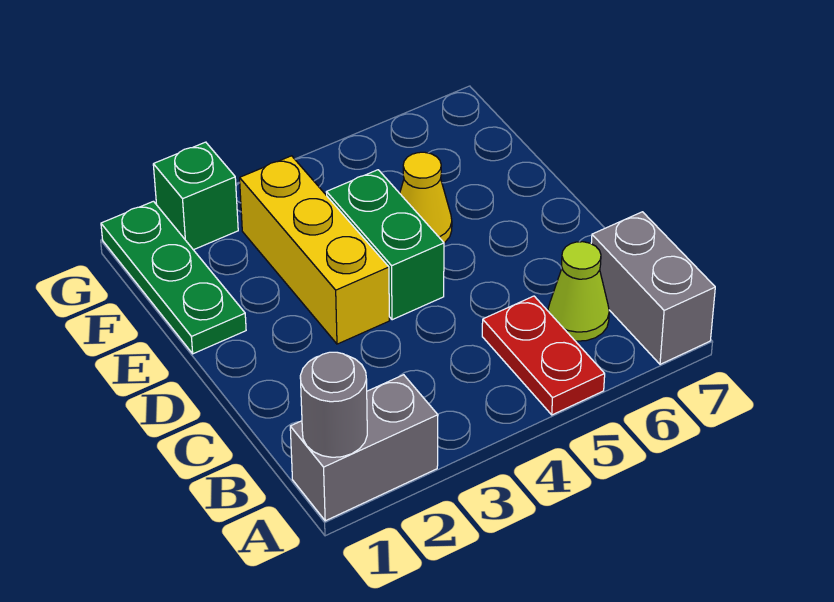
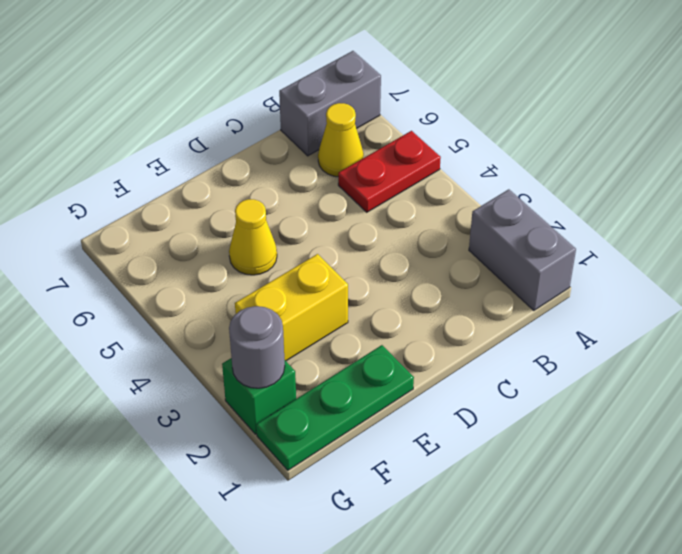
grey round brick A1 level 2 -> grey round brick G2 level 2
lime cone B6 level 1 -> yellow cone B6 level 1
yellow brick D3:F3 level 1 -> yellow brick E3:F3 level 1
green brick D4:E4 level 1 -> none

